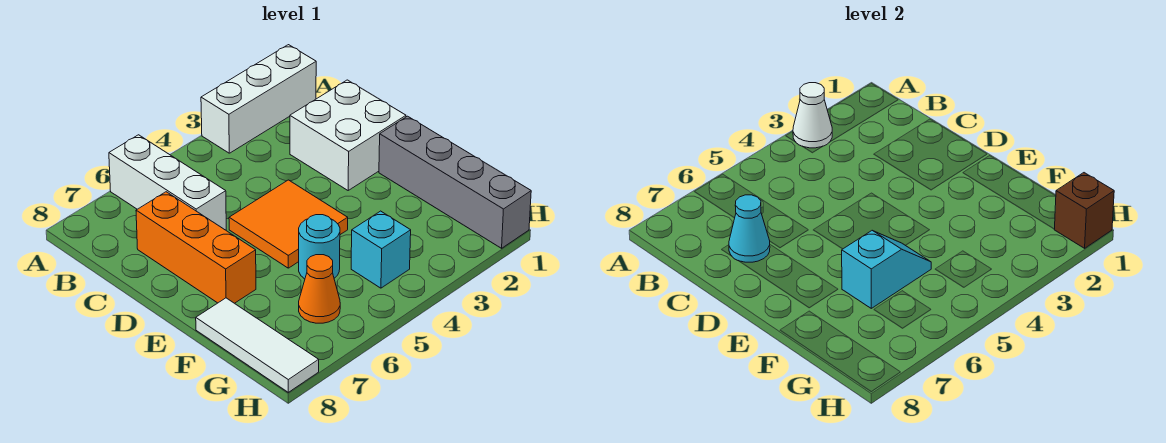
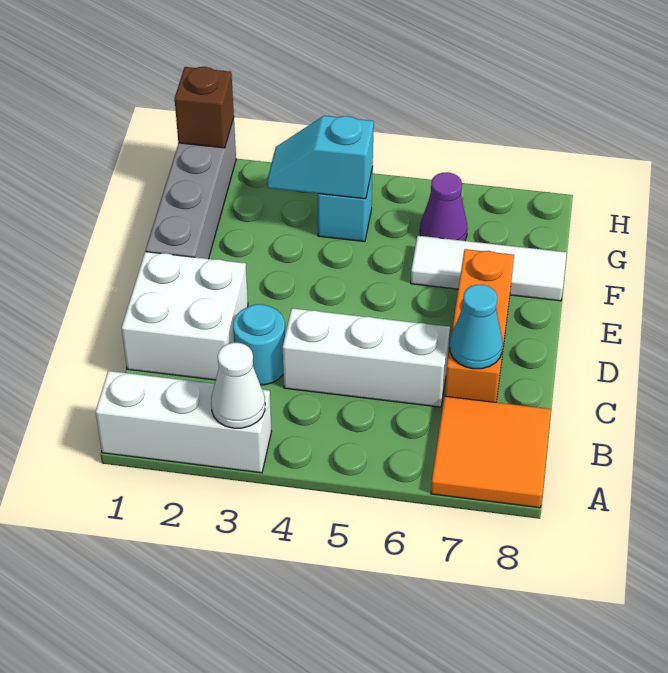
white brick A6:C6 level 1 -> white brick C4:C6 level 1
orange tile D4:E5 level 1 -> orange tile A7:B8 level 1
cyan round brick F5 level 1 -> cyan round brick C3 level 1
cyan slope F5:F6 level 2 top 6 -> cyan slope G3:G4 level 2 top 4
white tile F8:H8 level 1 -> white tile F6:F8 level 1
orange cone G6 level 1 -> purple cone G6 level 1

